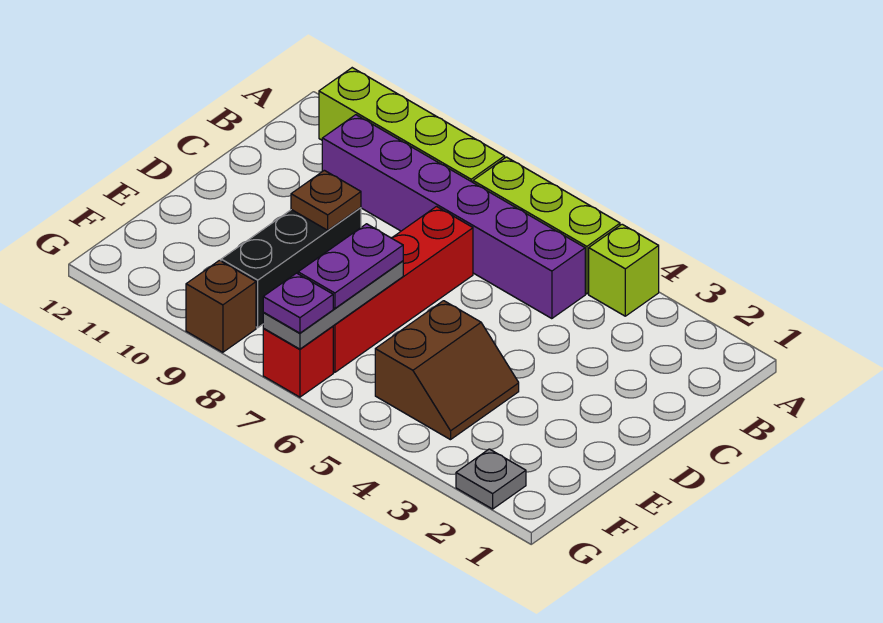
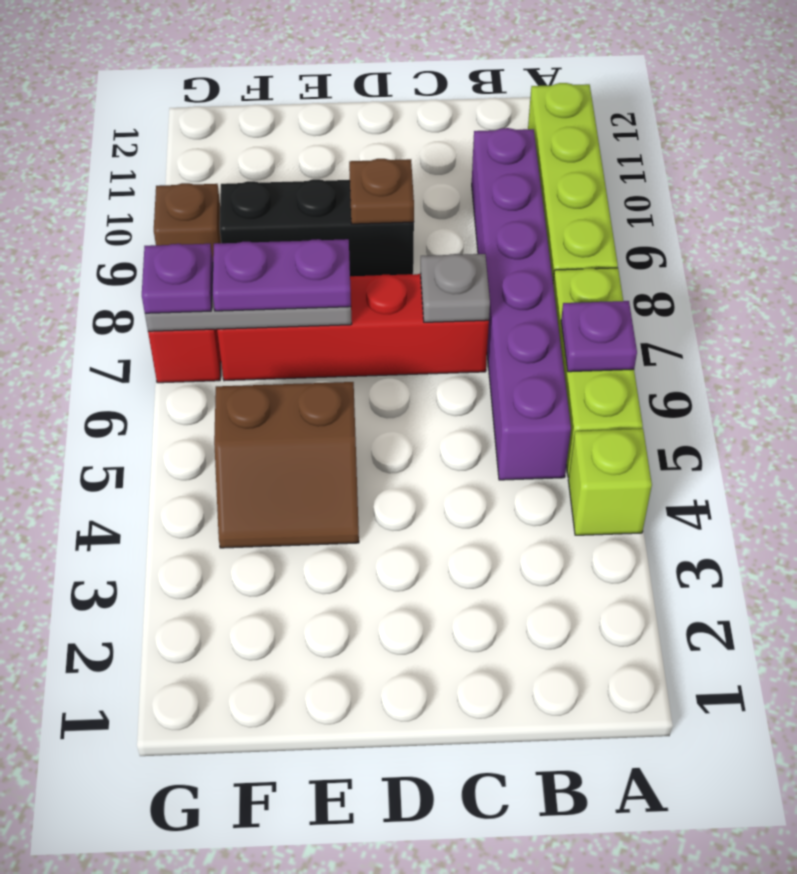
none -> purple plate A6 level 2
grey plate G2 level 1 -> grey plate C7 level 2

